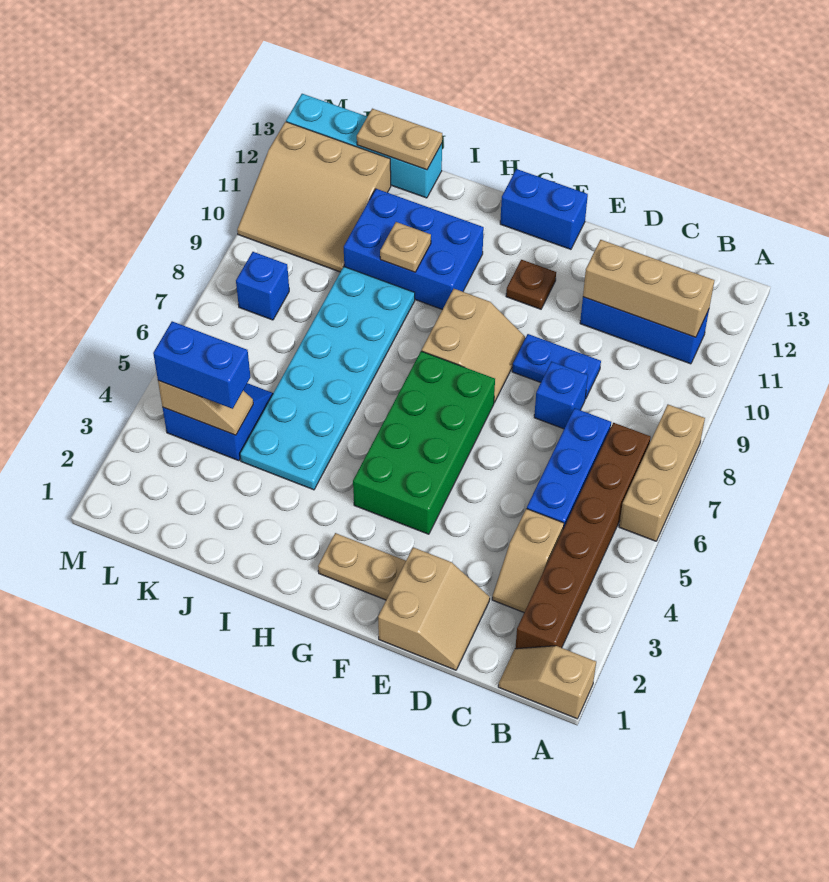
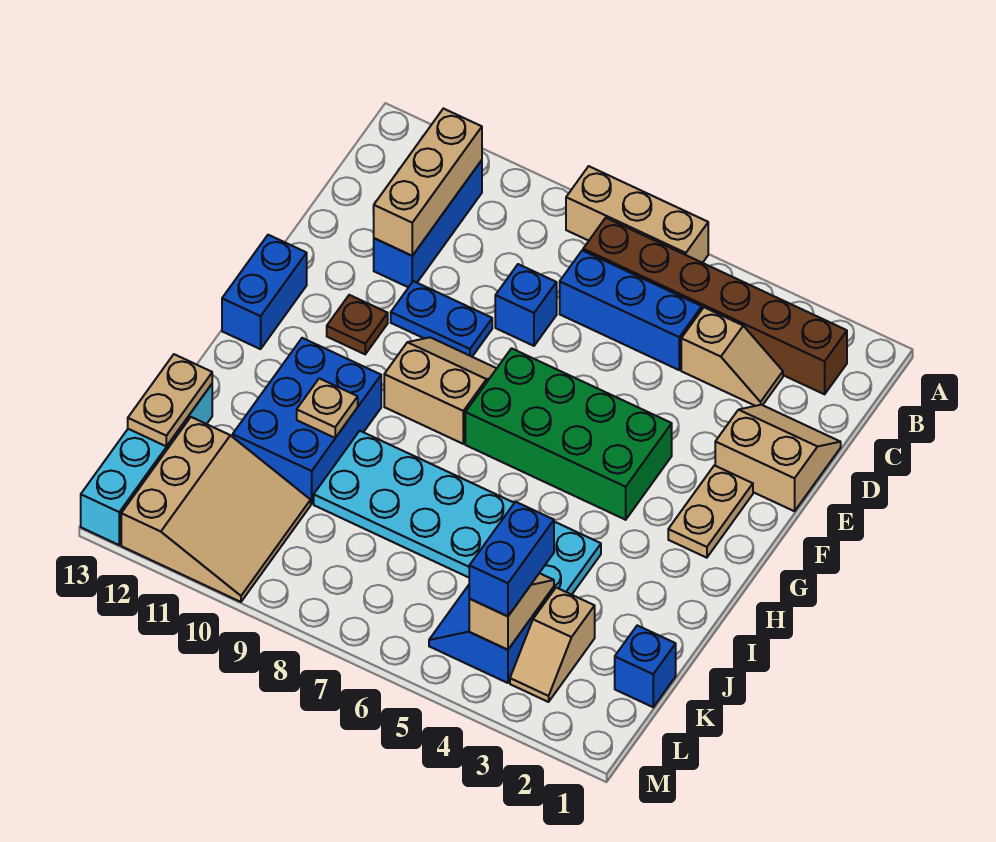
tan slope A1:B1 level 1 top A -> tan slope K3:L3 level 1 top K
blue plate D9:E9 level 1 -> blue plate E9:E10 level 1
blue brick L8 level 1 -> blue brick K1 level 1

